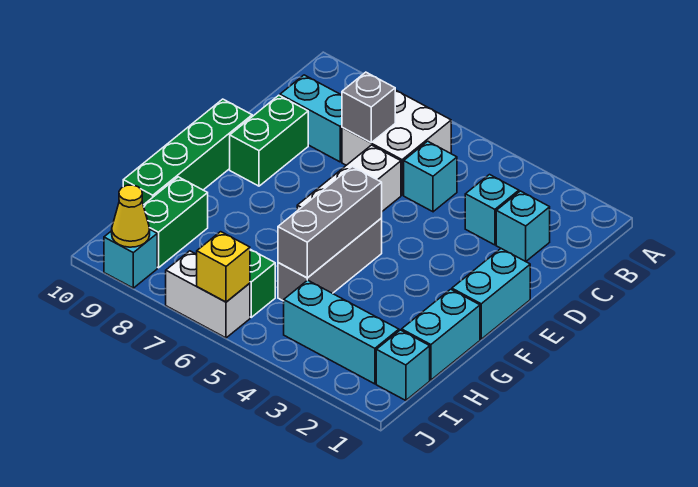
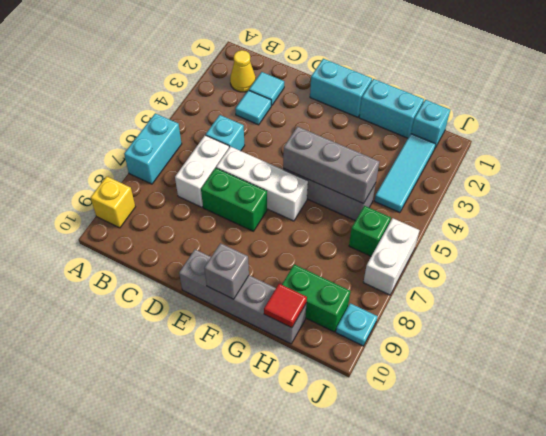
white brick B6:C7 level 1 -> white brick C6:C7 level 1
cyan brick C2 level 1 -> cyan tile C2 level 1
cyan brick C3 level 1 -> cyan tile C3 level 1
grey brick C7 level 2 -> grey brick F10 level 2
cyan brick C8:C9 level 1 -> cyan brick A6:A7 level 1
green brick D9:E9 level 1 -> green brick D7:E7 level 1
green brick E10:H10 level 1 -> grey brick E10:H10 level 1
none -> red tile H10 level 2
cyan brick I2:I4 level 1 -> cyan tile I2:I4 level 1
yellow brick J6 level 2 -> yellow brick A9 level 1
cyan brick J9 level 1 -> cyan plate J9 level 1
yellow cone J9 level 2 -> yellow cone B2 level 1

